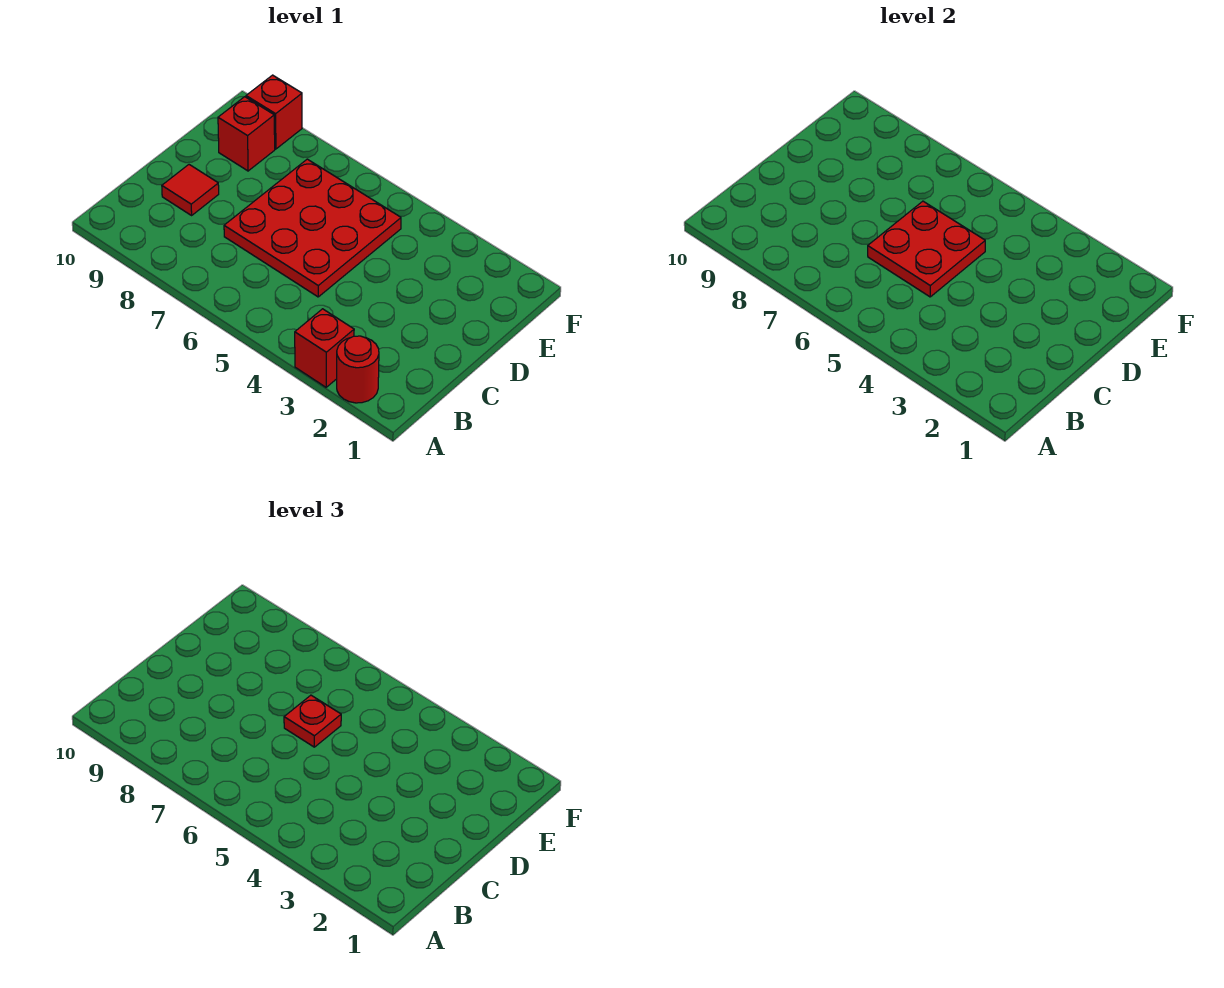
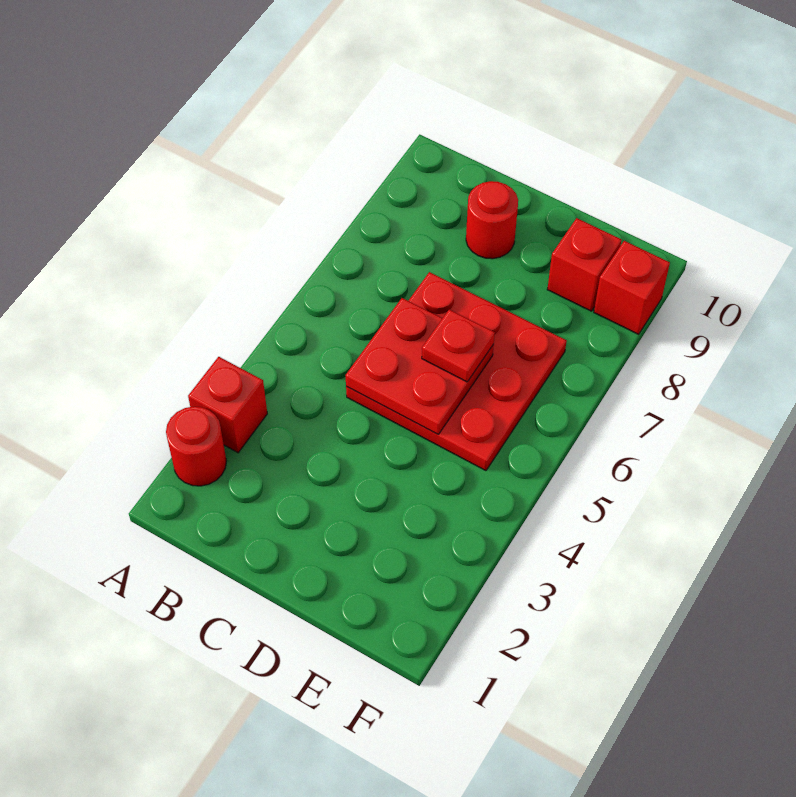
red tile C9 level 1 -> red round brick C9 level 1

